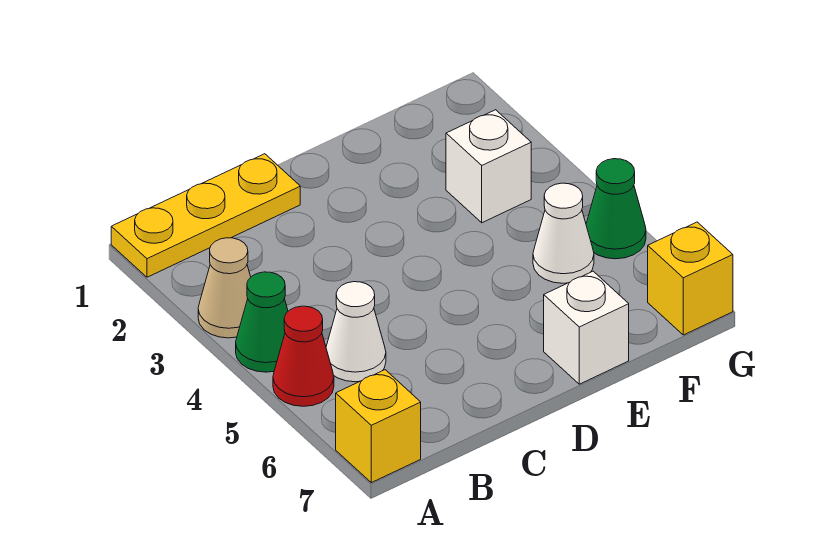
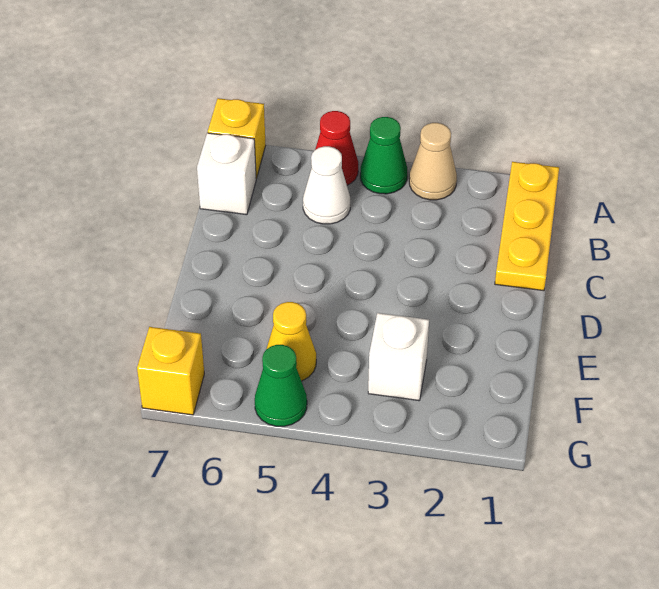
white brick E7 level 1 -> white brick B7 level 1
white cone F5 level 1 -> yellow cone F5 level 1

